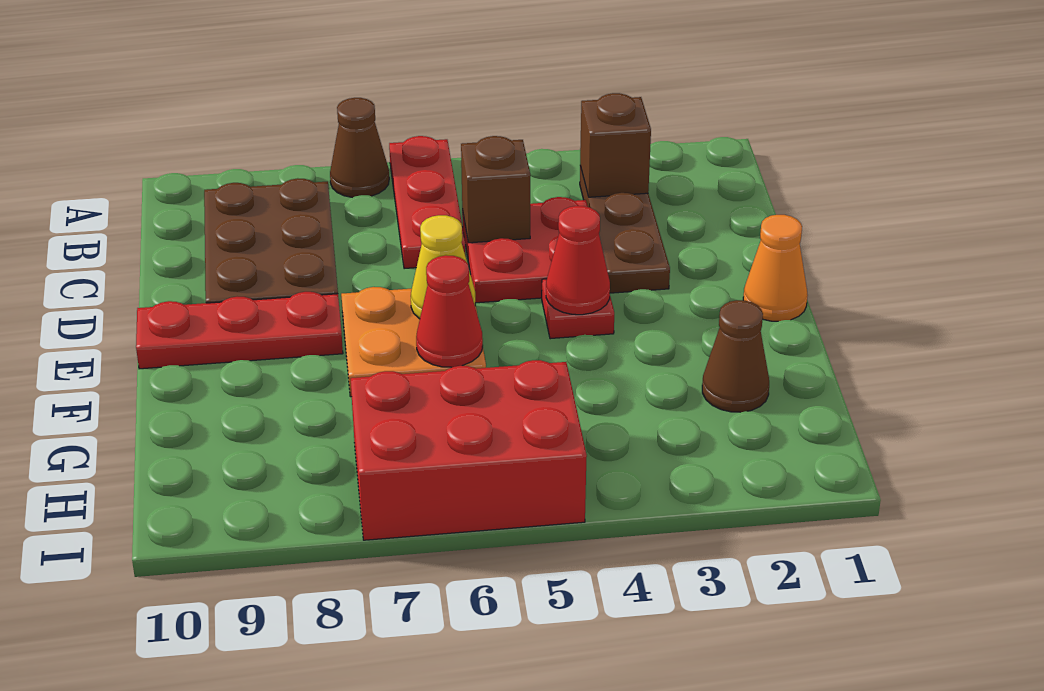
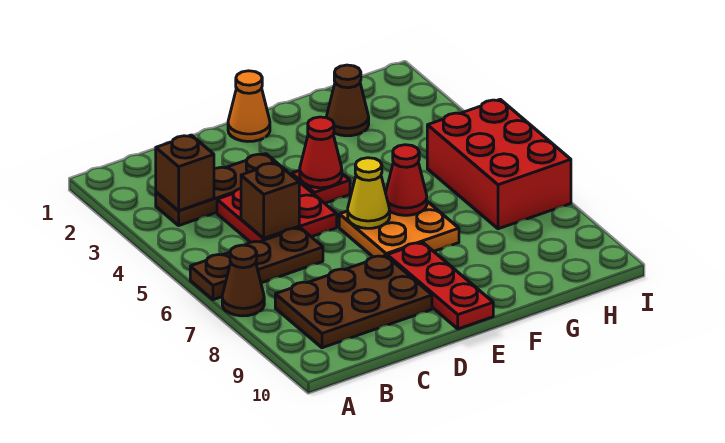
red plate A6:C6 level 1 -> brown plate A6:C6 level 1

